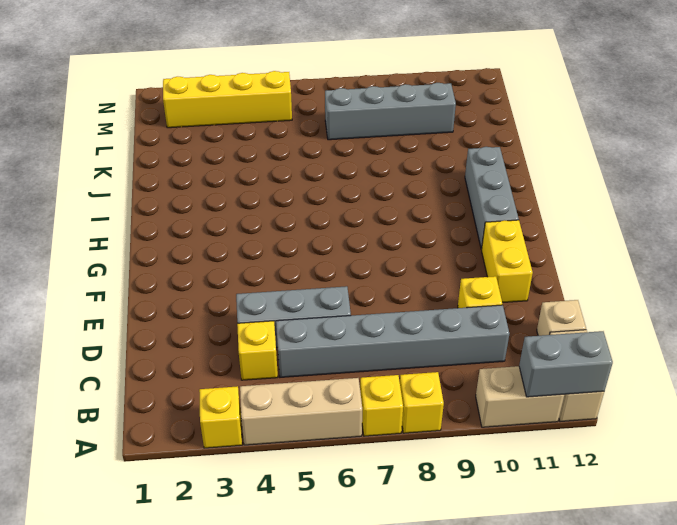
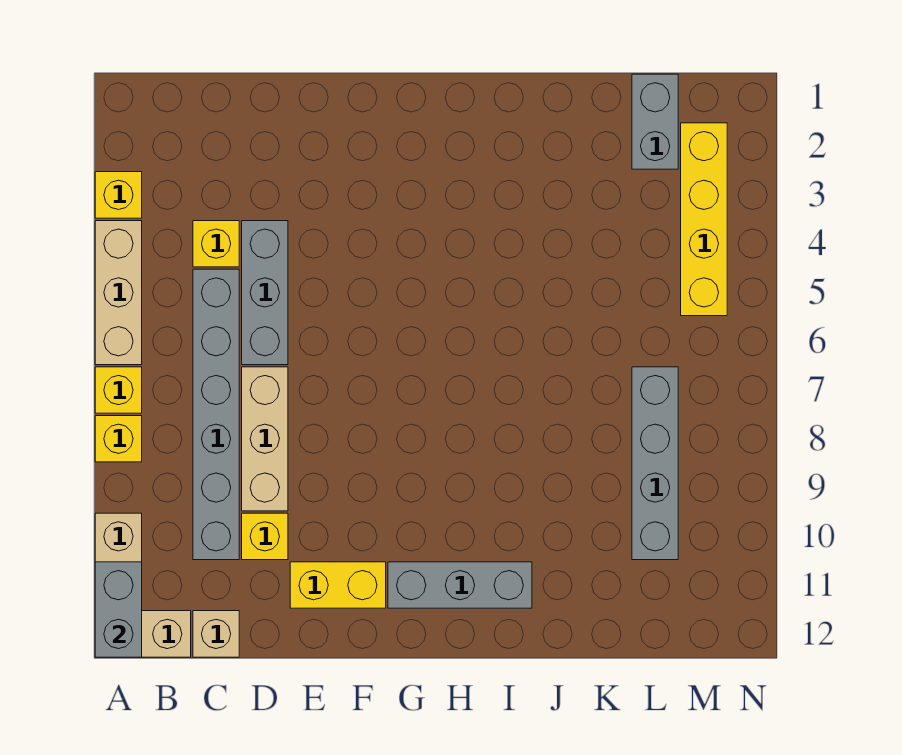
none -> tan brick D7:D9 level 1
none -> grey brick L1:L2 level 1

